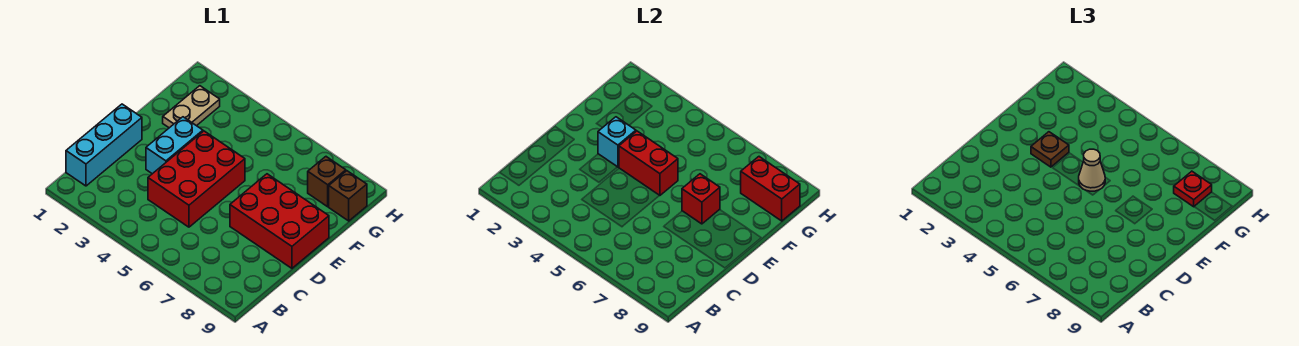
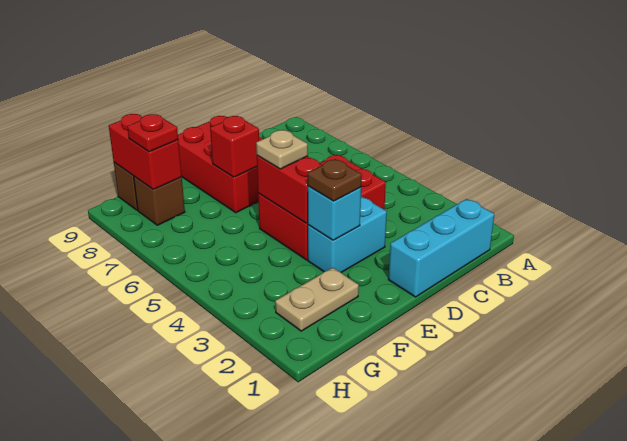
tan cone E5 level 3 -> tan plate E5 level 3

